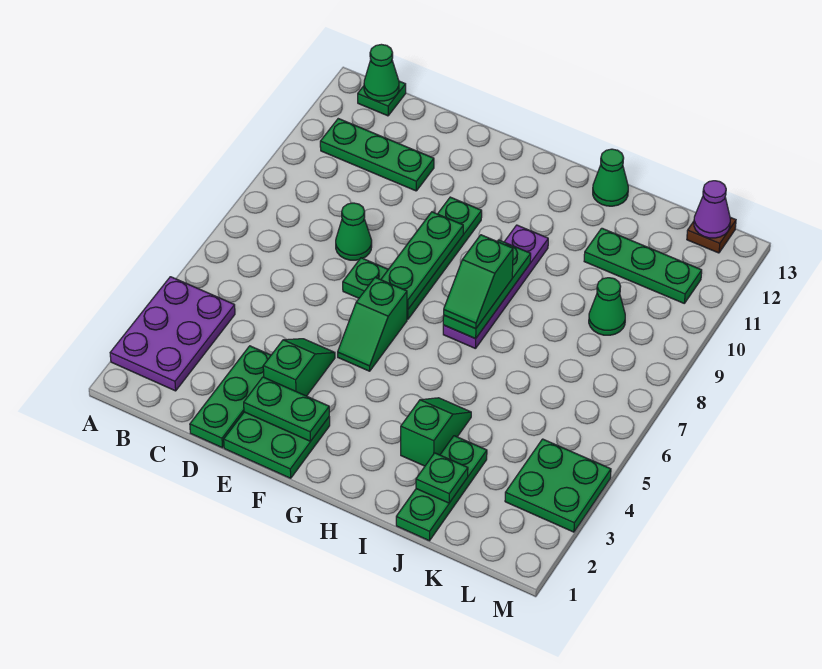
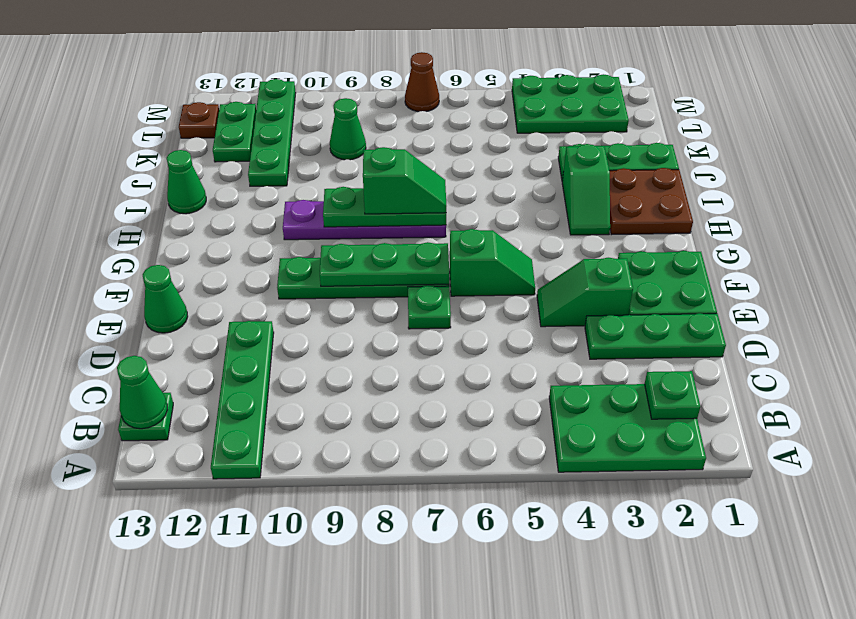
purple plate A2:B4 level 1 -> green plate A2:B4 level 1
green plate B11:D11 level 1 -> green plate A11:D11 level 1
green cone D8 level 1 -> green cone E13 level 1
green plate E2:F2 level 2 -> green plate K12:L12 level 1
none -> brown plate H1:I2 level 1
green slope I3:I4 level 1 top 3 -> green slope H3:I3 level 1 top I
green plate J2 level 2 -> green plate B2 level 2
green plate J11:L11 level 1 -> green plate J11:M11 level 1
green plate L3:M4 level 1 -> green plate L2:M4 level 1
purple cone L13 level 2 -> none
none -> brown cone M7 level 1

